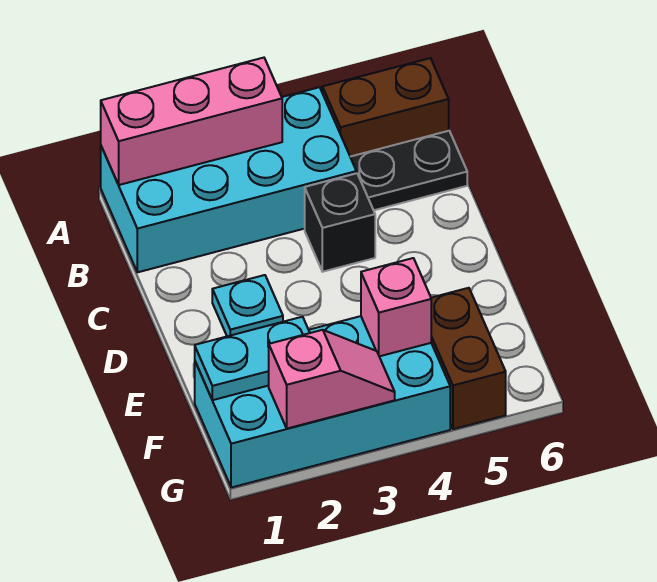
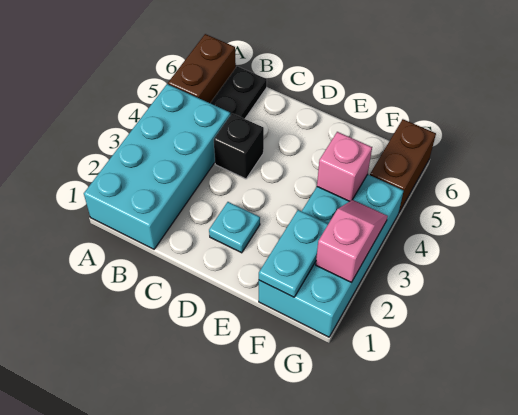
pink brick A1:A3 level 2 -> none
brown brick F5:G5 level 1 -> brown brick G5:G6 level 1

